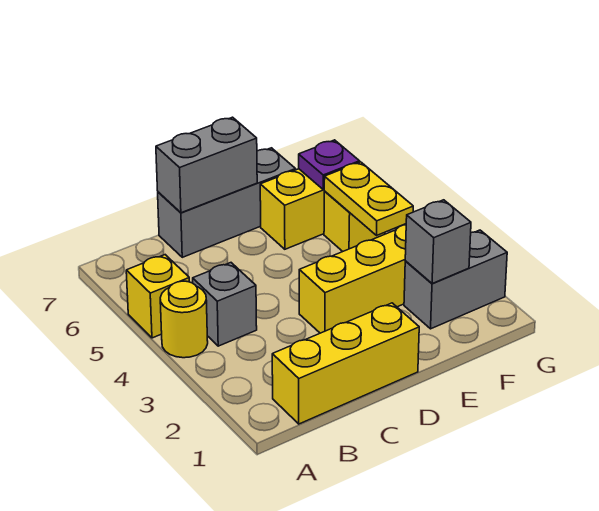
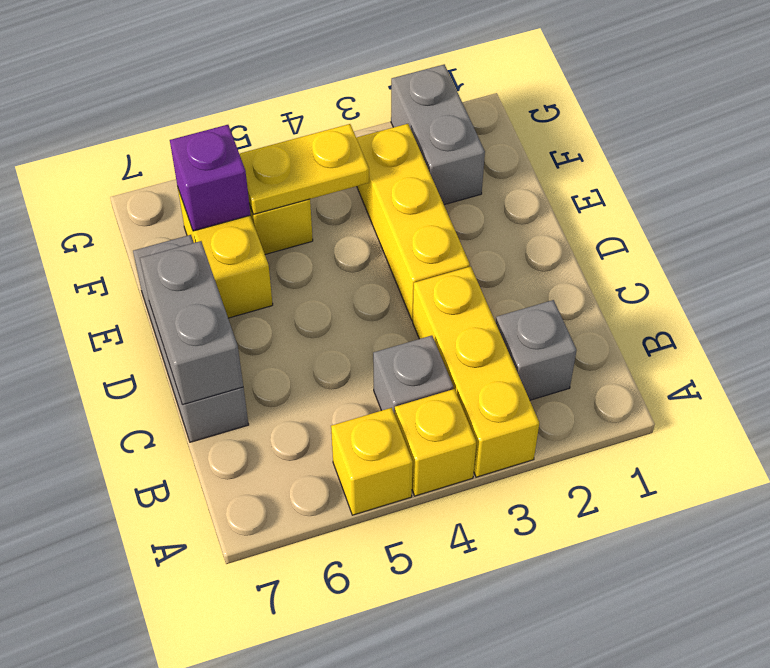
yellow round brick A4 level 1 -> yellow brick A4 level 1
yellow brick B1:D1 level 1 -> yellow brick A3:C3 level 1
grey brick F2 level 2 -> grey brick B2 level 1
purple plate F6 level 2 -> purple brick F6 level 2

